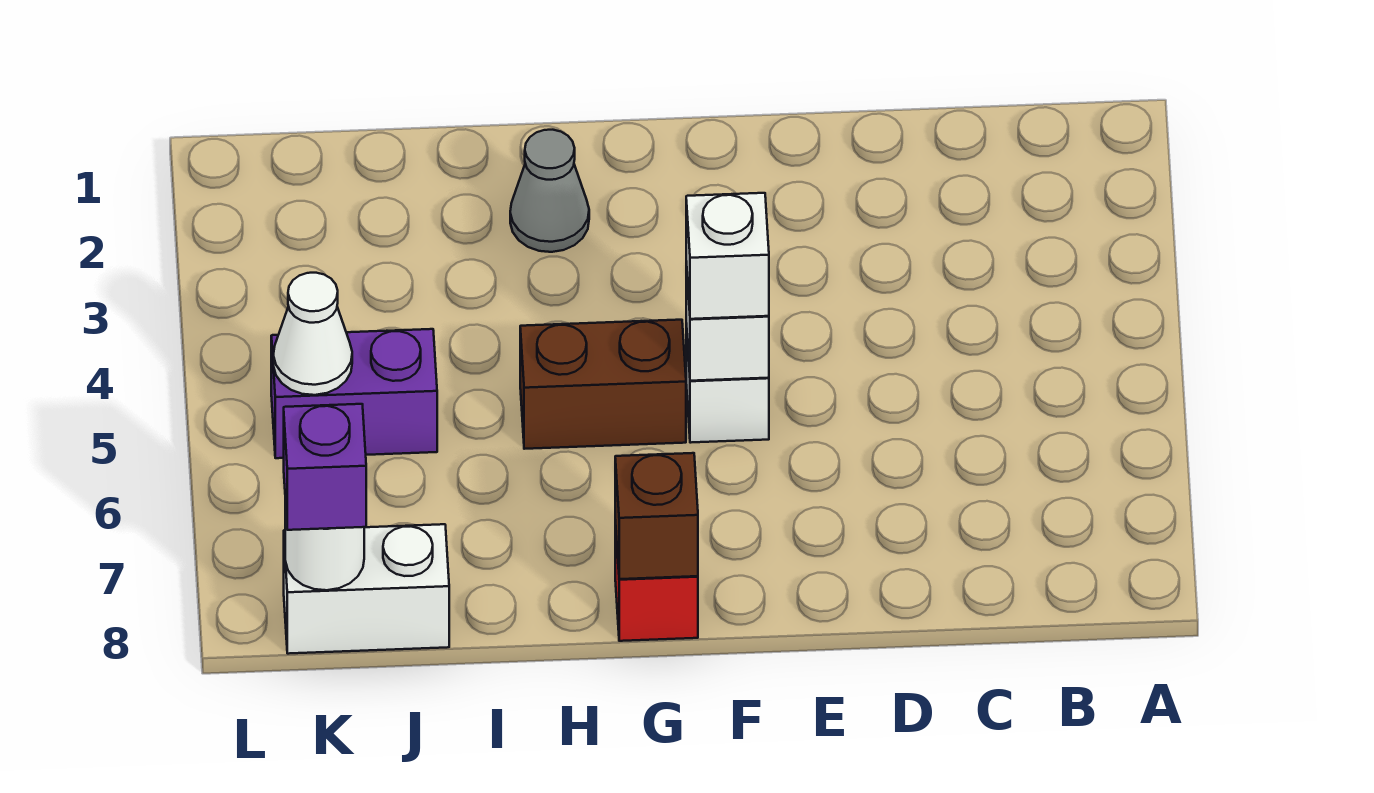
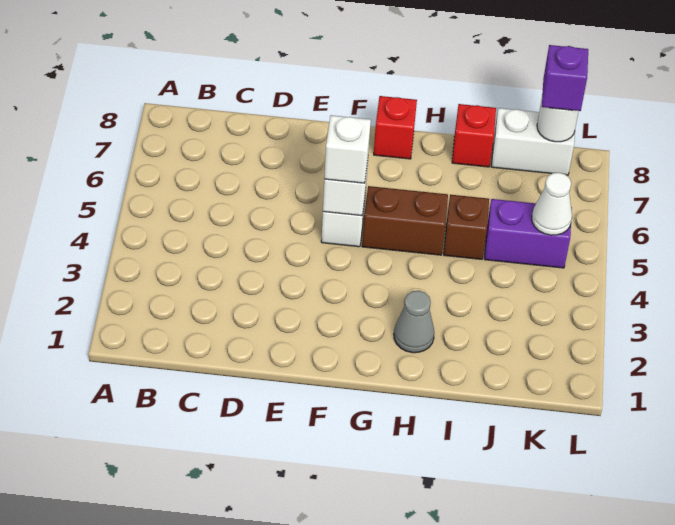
brown brick G8 level 2 -> brown brick I5 level 1
none -> red brick I8 level 1

